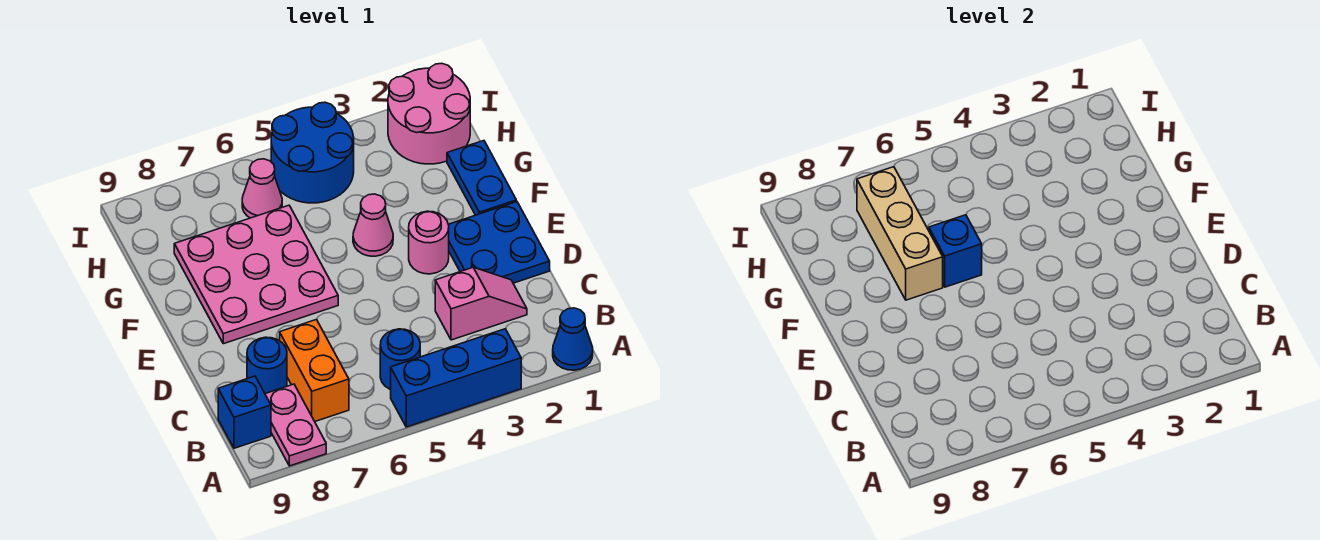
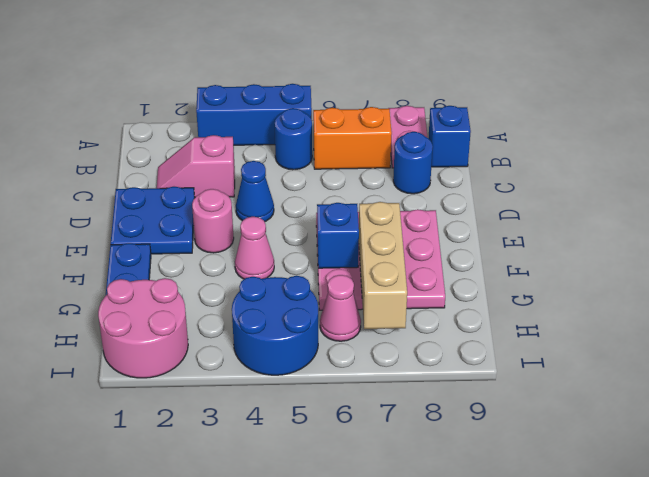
blue cone A1 level 1 -> blue cone D4 level 1
orange brick B7:C7 level 1 -> orange brick B6:B7 level 1

